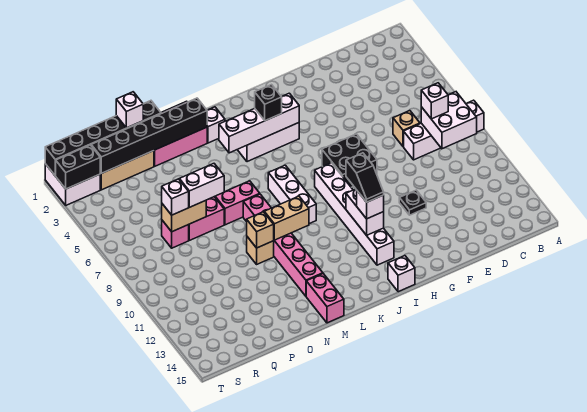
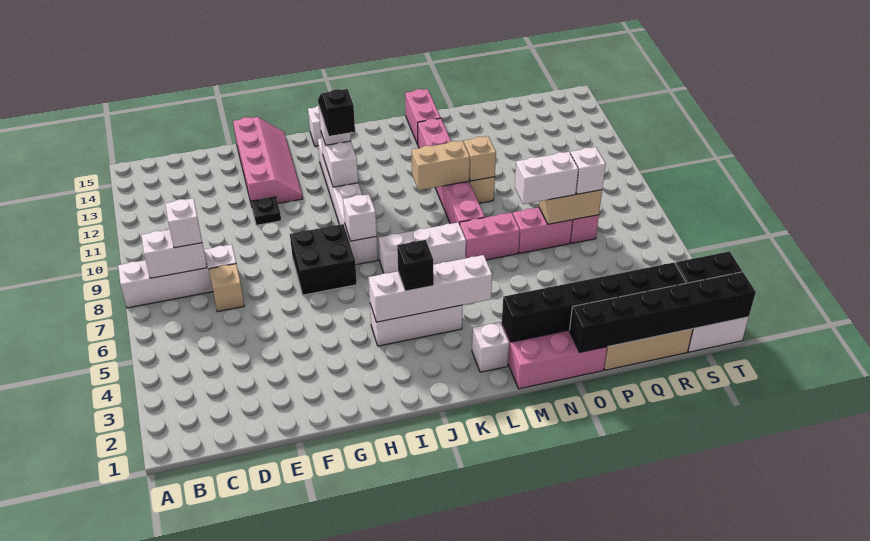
white brick B8:C9 level 2 -> white brick B8:C8 level 2
none -> pink slope F12:G15 level 1 top F
white brick K7:K9 level 1 -> white brick J7:L7 level 1
white brick P1 level 3 -> white brick I8 level 2

